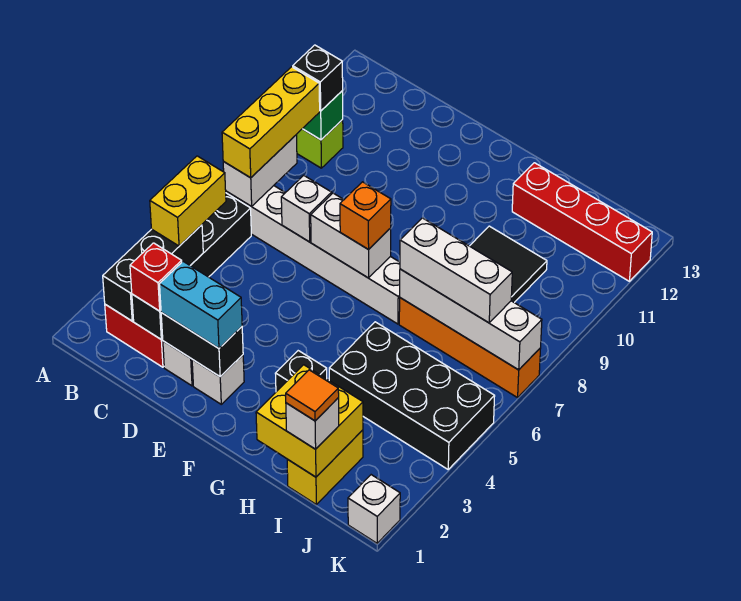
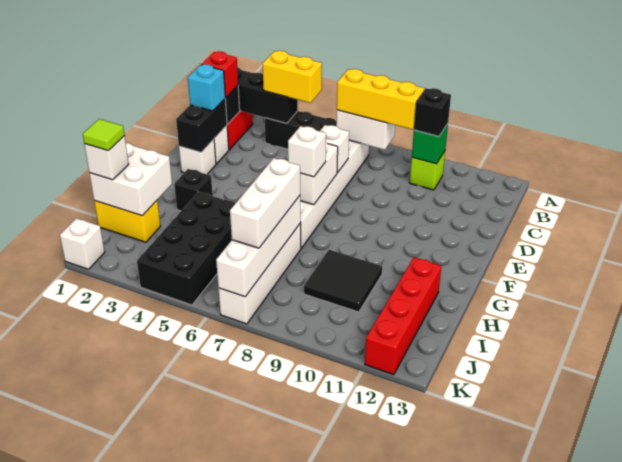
cyan brick D2:E2 level 3 -> cyan brick D2 level 3
orange brick F7 level 3 -> white brick F7 level 3
yellow brick H1:I2 level 2 -> white brick H1:I2 level 2
orange brick H7:K7 level 1 -> white brick H7:K7 level 1
orange tile I1 level 4 -> lime tile I1 level 4

